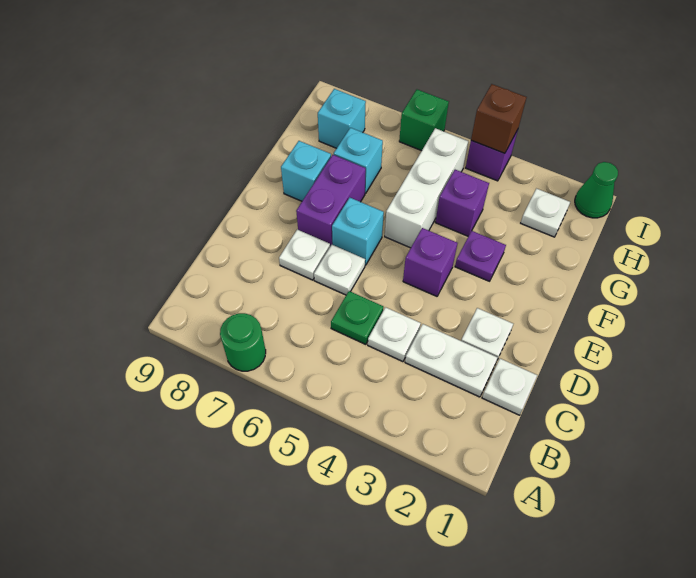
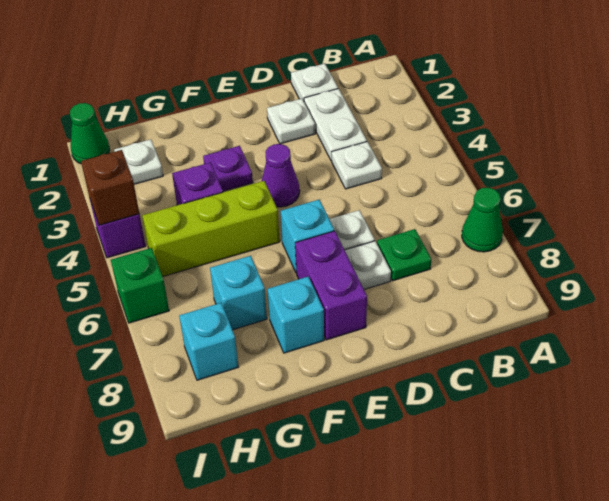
green round brick A7 level 1 -> green cone A7 level 1
green plate C5 level 1 -> green plate C7 level 1
purple brick E4 level 1 -> purple cone E4 level 1
purple brick E7:F7 level 1 -> purple brick E7:E8 level 1
white brick F5:H5 level 1 -> lime brick F5:H5 level 1

